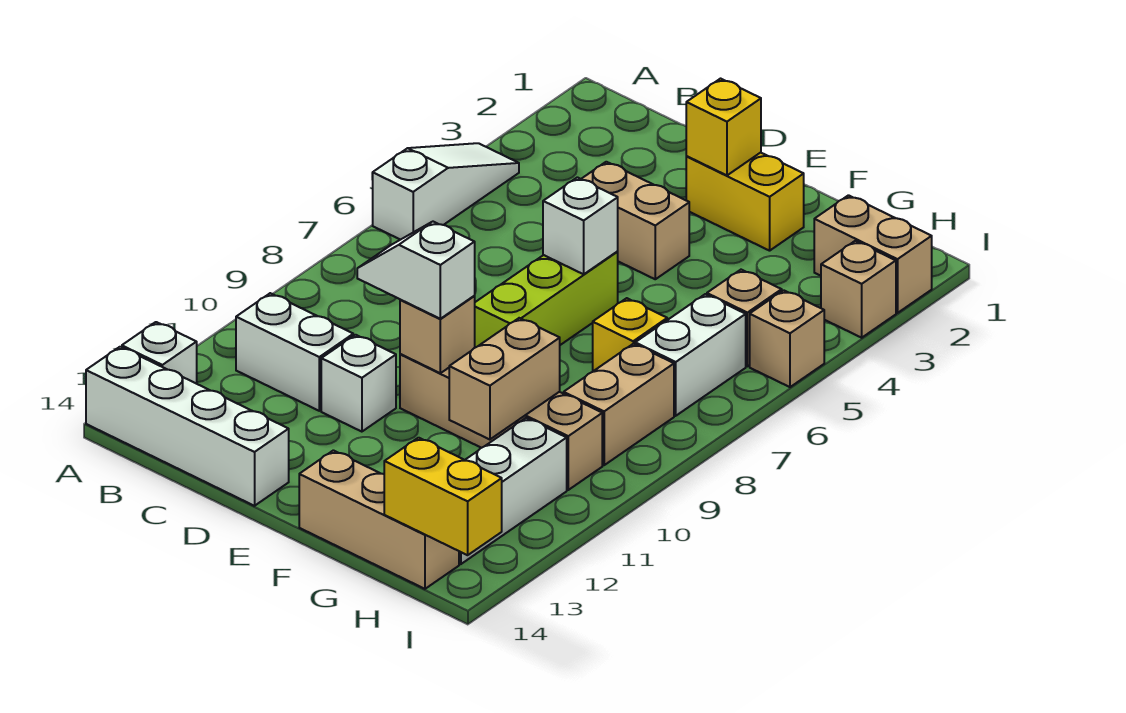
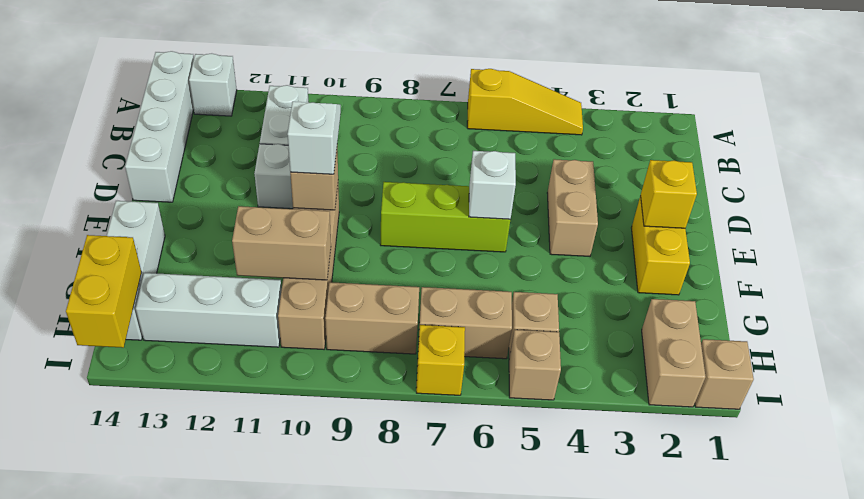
white slope A4:A6 level 1 top 6 -> yellow slope A4:A6 level 1 top 6
tan brick F14:H14 level 1 -> white brick F14:H14 level 1
yellow brick G7 level 1 -> yellow brick I7 level 1
white brick H6:H7 level 1 -> tan brick H6:H7 level 1
tan brick I3 level 1 -> tan brick I1 level 1

